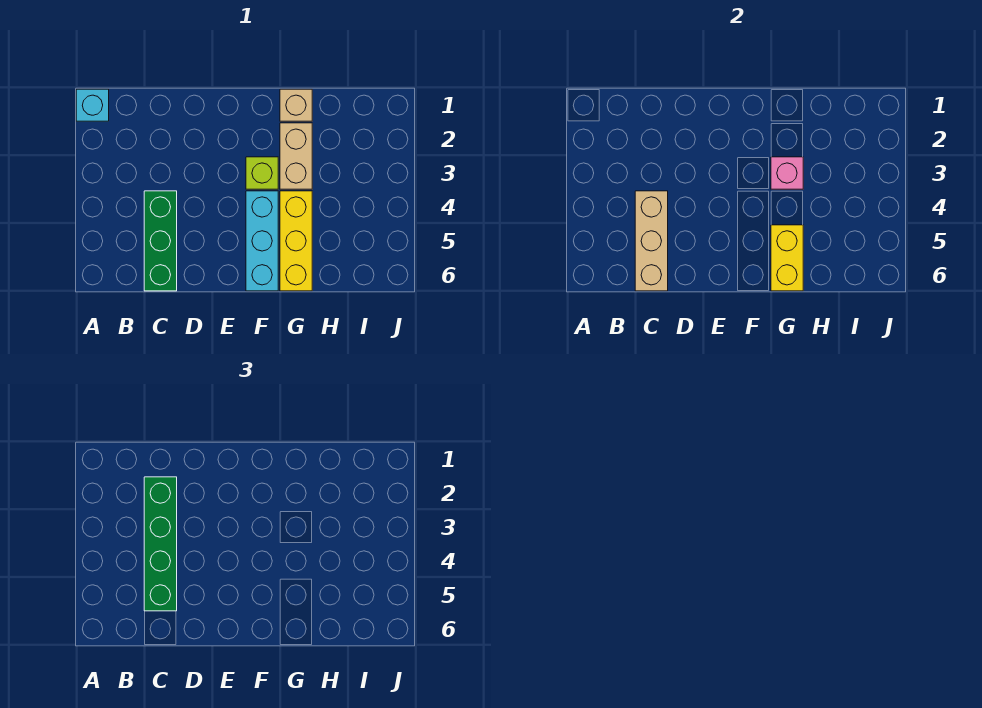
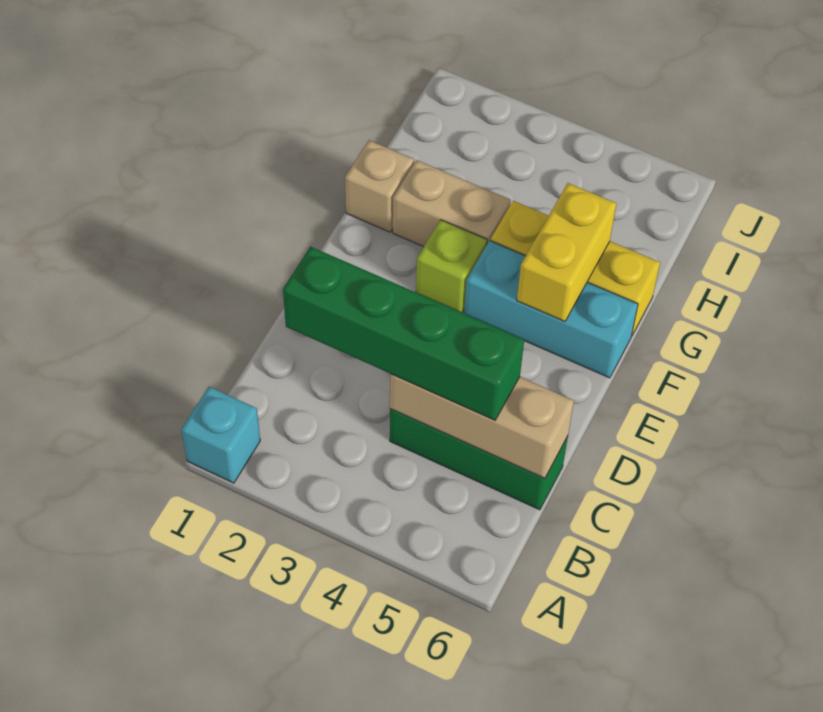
pink brick G3 level 2 -> none
yellow brick G5:G6 level 2 -> yellow brick F5:G5 level 2

